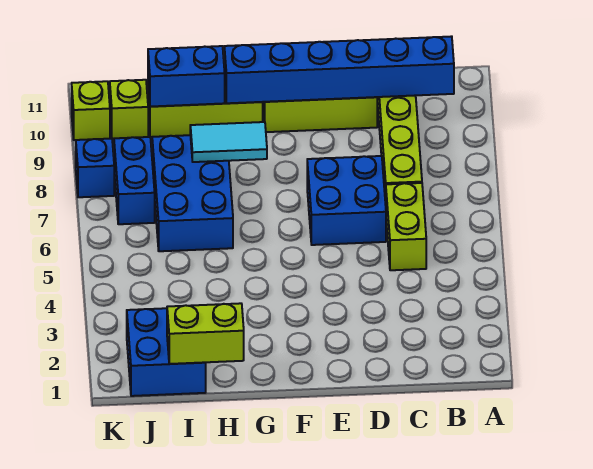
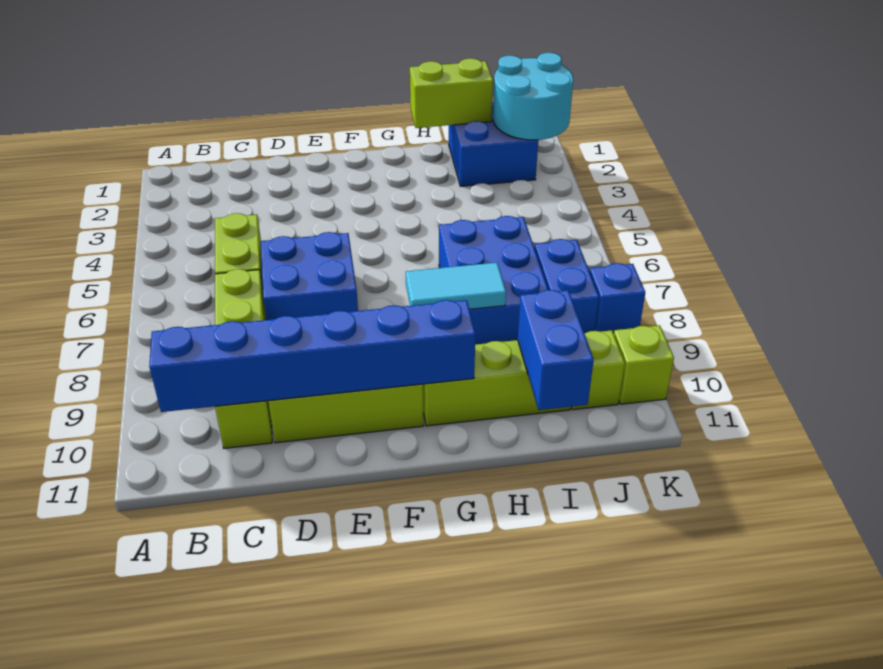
blue brick H10:I10 level 2 -> blue brick I10:I11 level 2
none -> cyan round brick J1:K2 level 2

